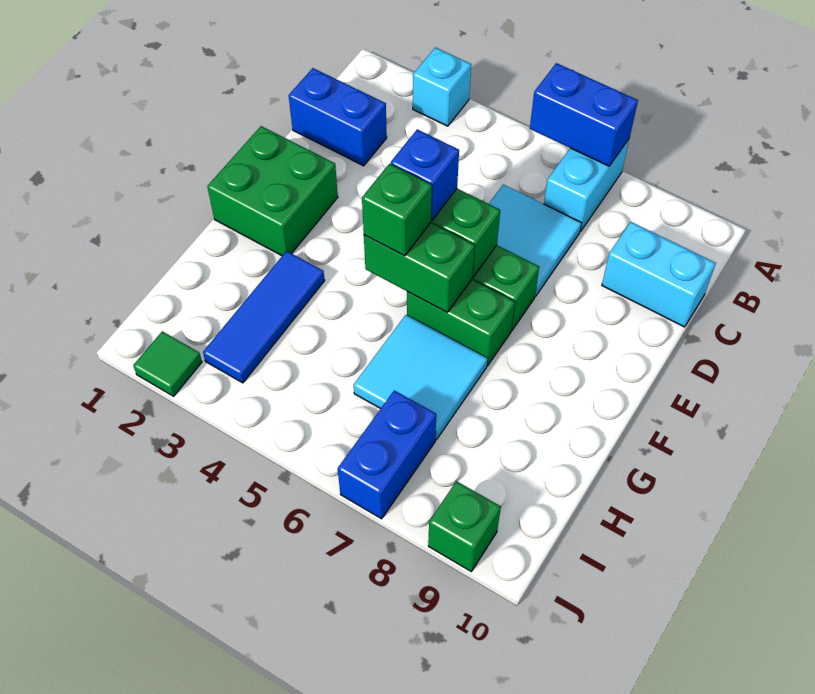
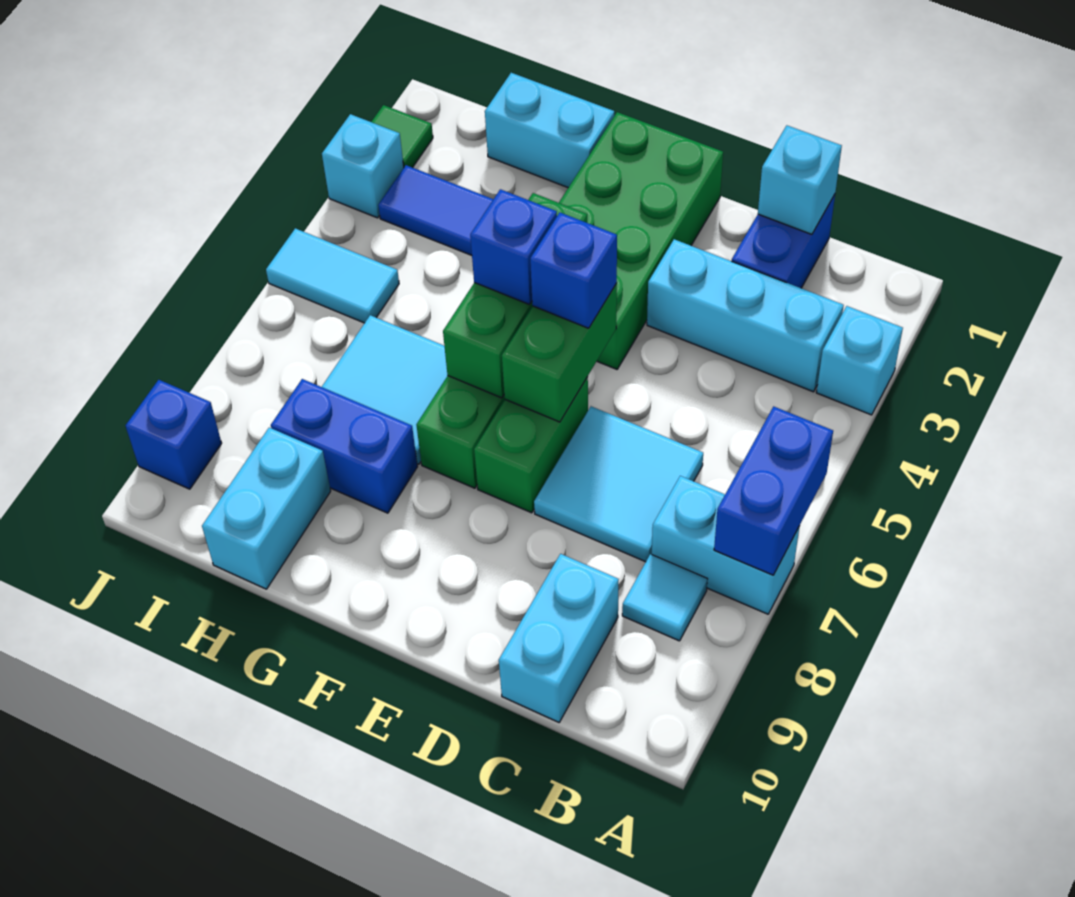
none -> cyan brick B3:D3 level 1
none -> cyan tile B8 level 1
none -> cyan brick C1 level 2
green brick E1:F2 level 1 -> green brick E1:F4 level 1
green brick F5:F6 level 2 -> green brick F4:F6 level 2
green brick F5 level 3 -> blue brick F5 level 3
none -> cyan brick G1:H1 level 1
none -> cyan brick H9:H10 level 1
none -> cyan tile I5:J5 level 1
blue brick I7:J7 level 1 -> blue brick G8:H8 level 1
none -> cyan brick J3 level 1
green brick J9 level 1 -> blue brick J9 level 1

